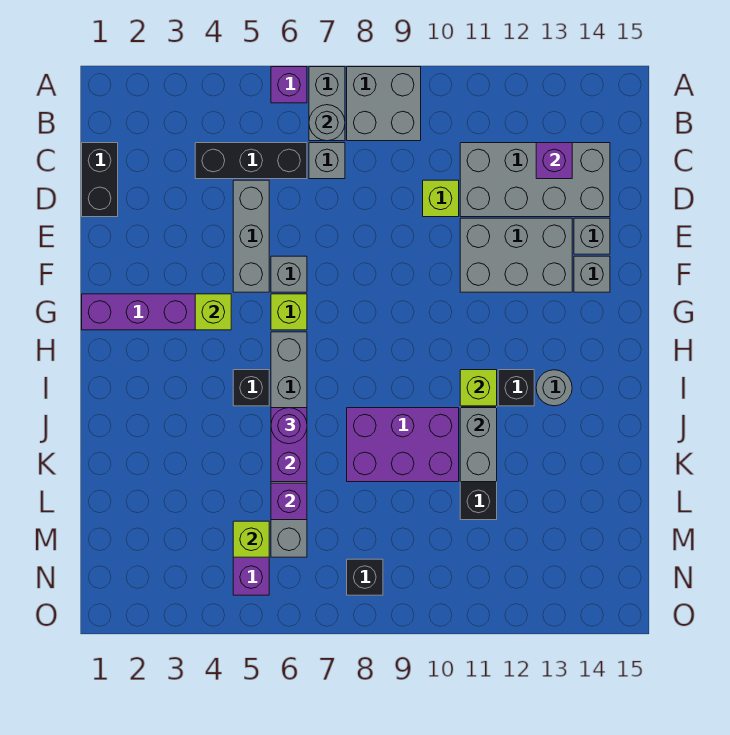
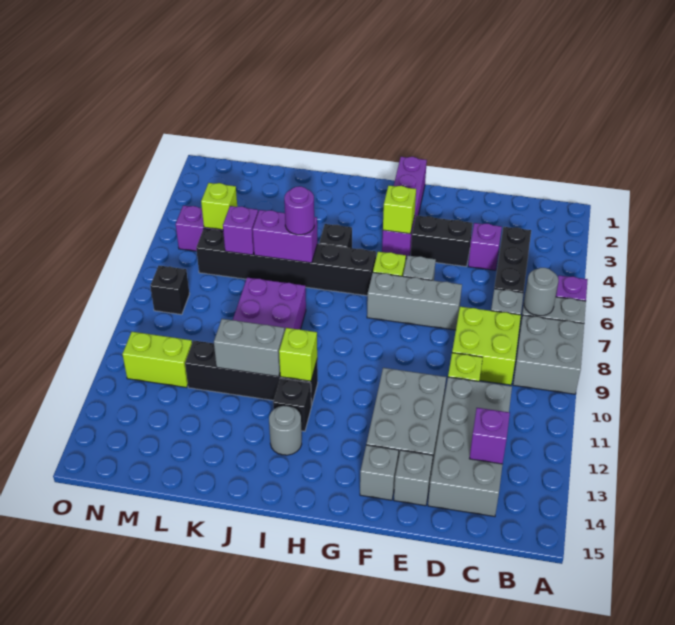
black brick C1:D1 level 1 -> black brick E4:F4 level 1
none -> lime brick C8:D9 level 1
none -> purple brick D4 level 1
grey brick D5:F5 level 1 -> grey brick E7:G7 level 1
grey brick H6:M6 level 1 -> black brick H6:M6 level 1
none -> lime brick M11:N11 level 1

